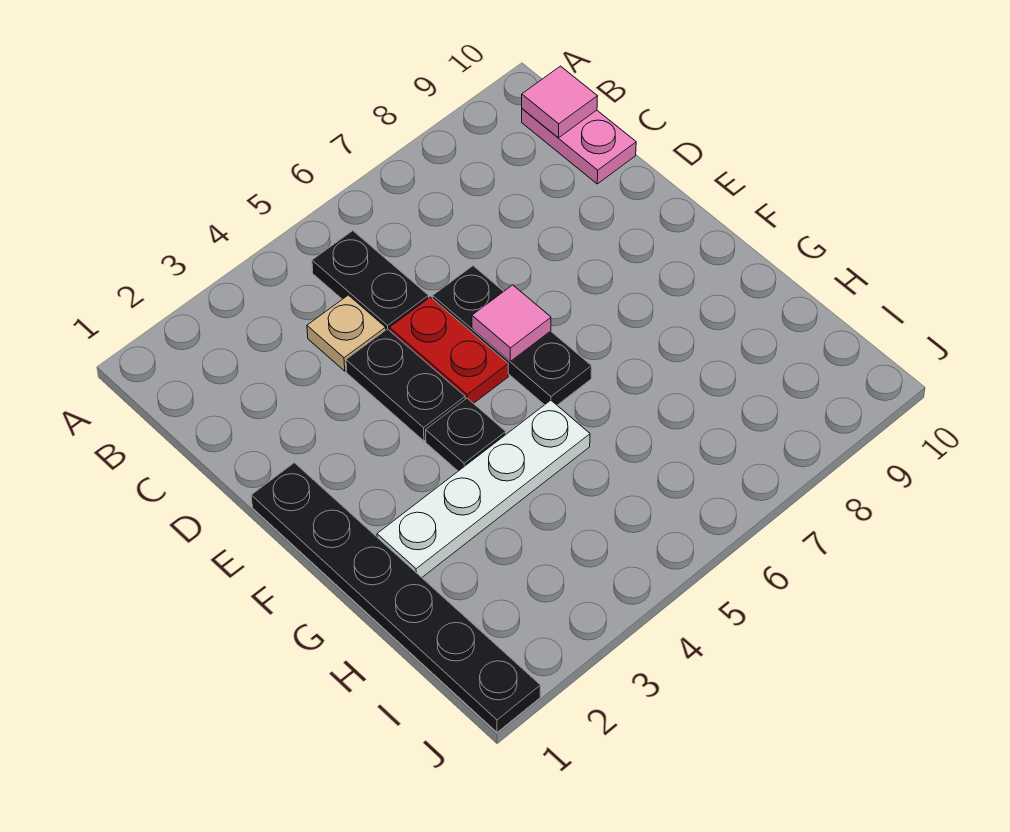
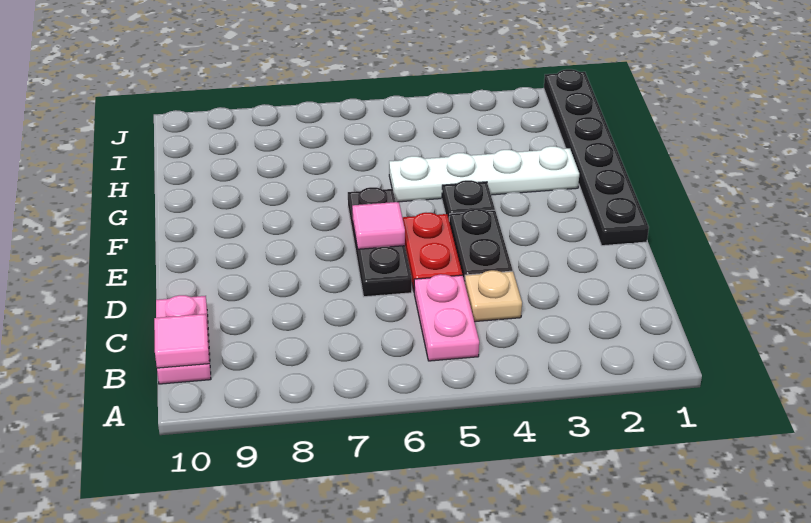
black plate B5:C5 level 1 -> pink plate B5:C5 level 1

